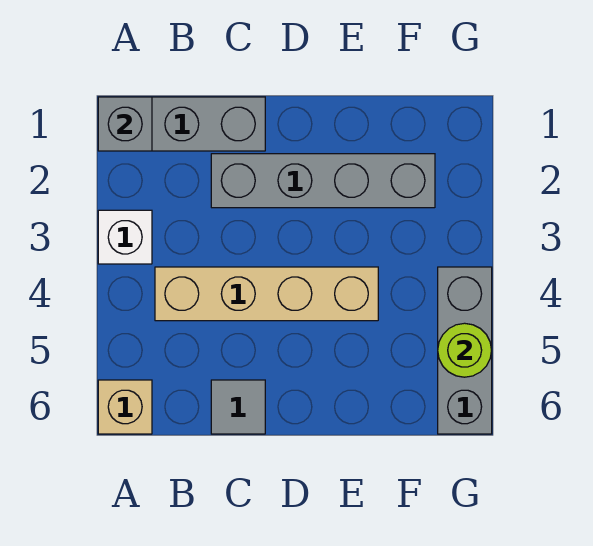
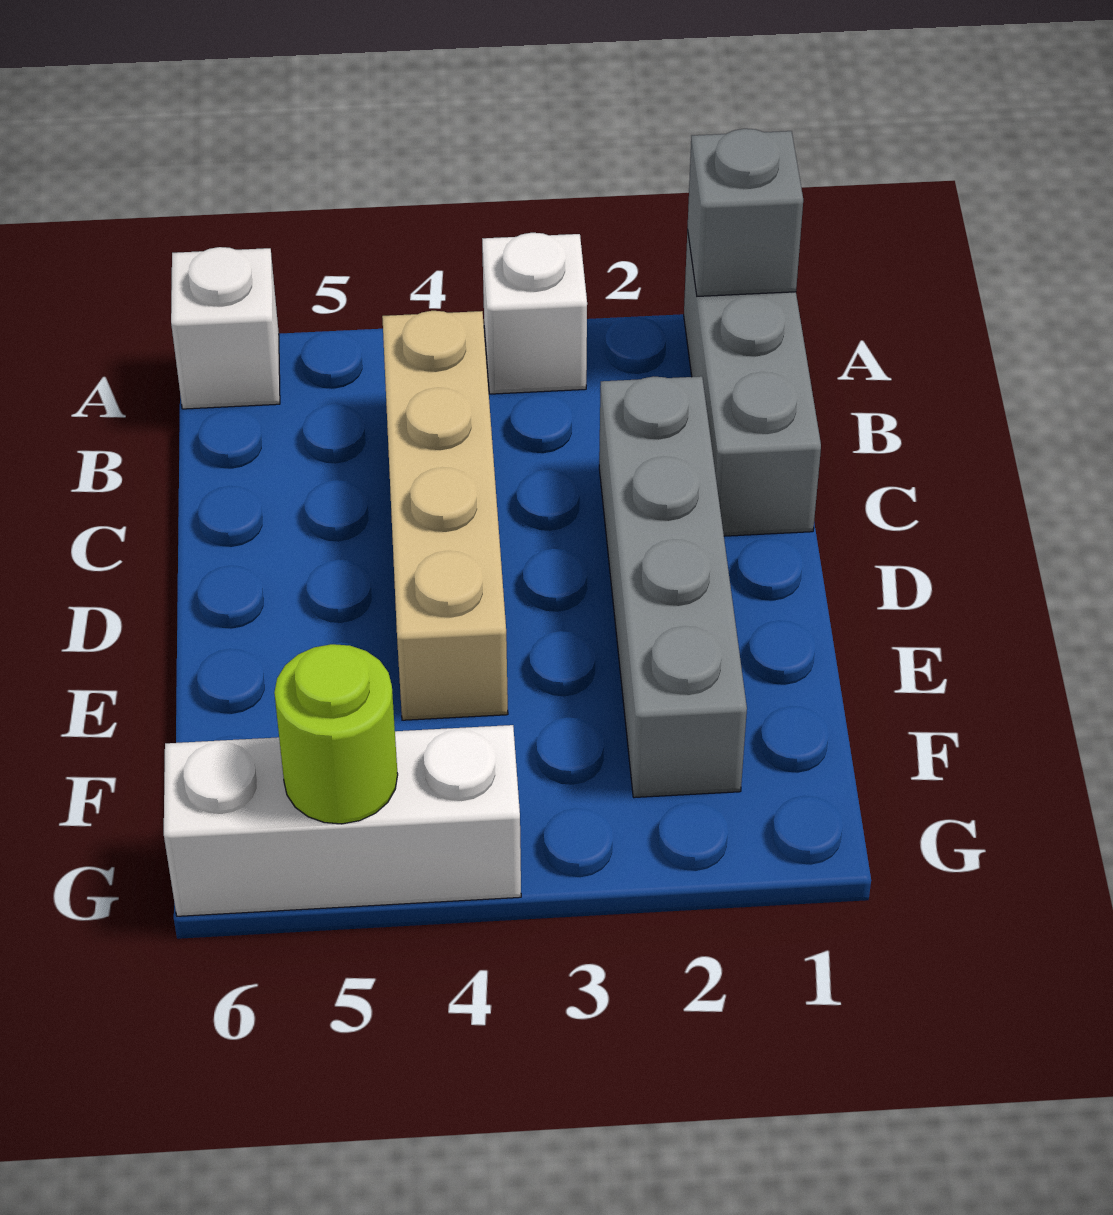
tan brick A6 level 1 -> white brick A6 level 1
grey tile C6 level 1 -> none
grey brick G4:G6 level 1 -> white brick G4:G6 level 1

